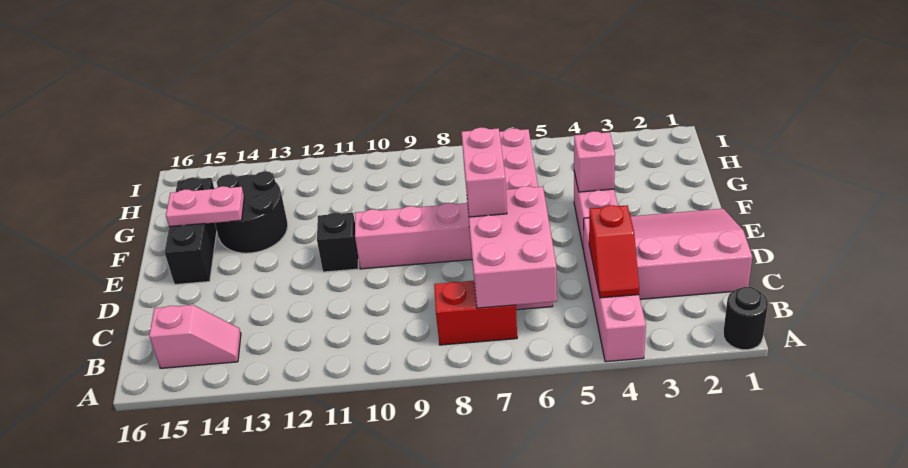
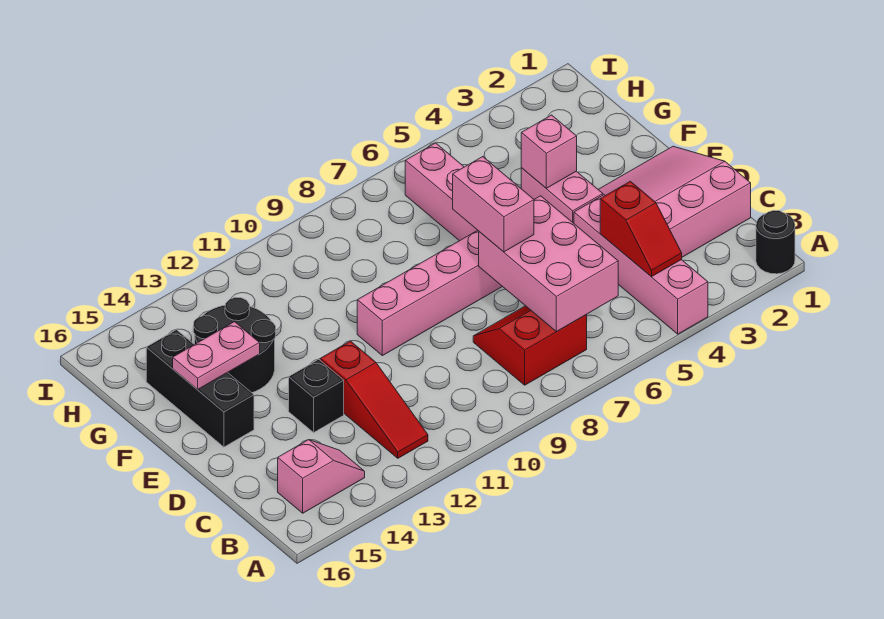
none -> red slope B12:D12 level 1 top D
black brick E11 level 1 -> black brick D13 level 1

